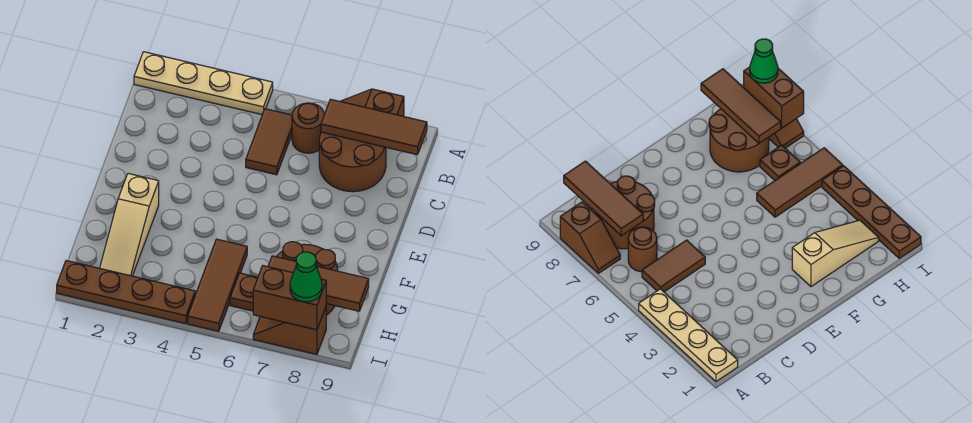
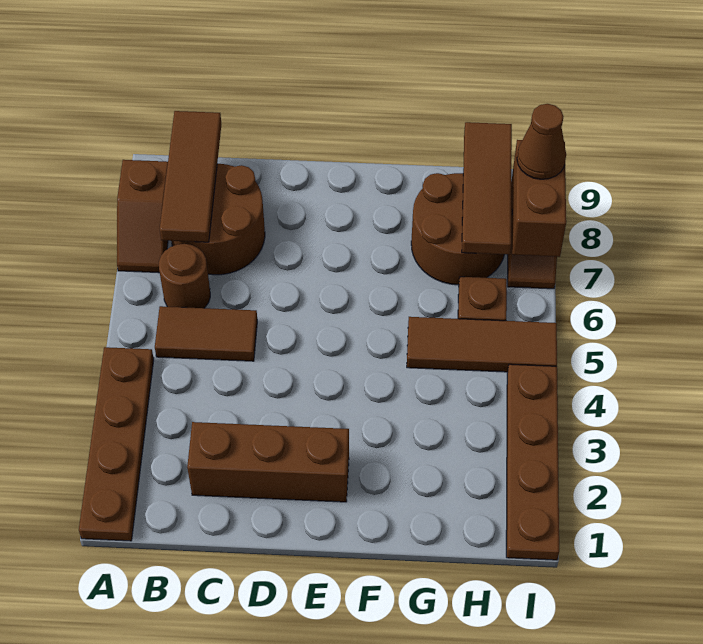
tan plate A1:A4 level 1 -> brown plate A1:A4 level 1
none -> brown brick C2:E2 level 1
tan slope F2:H2 level 1 top F -> none
green cone I8 level 3 -> brown cone I8 level 3

